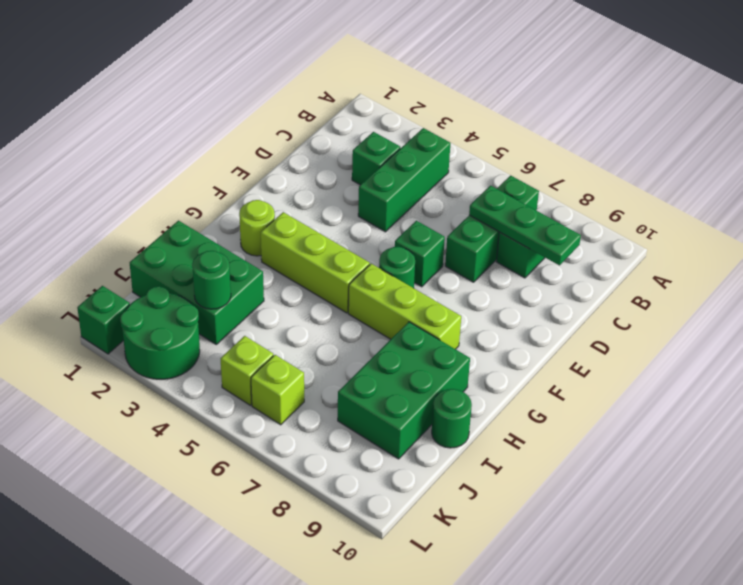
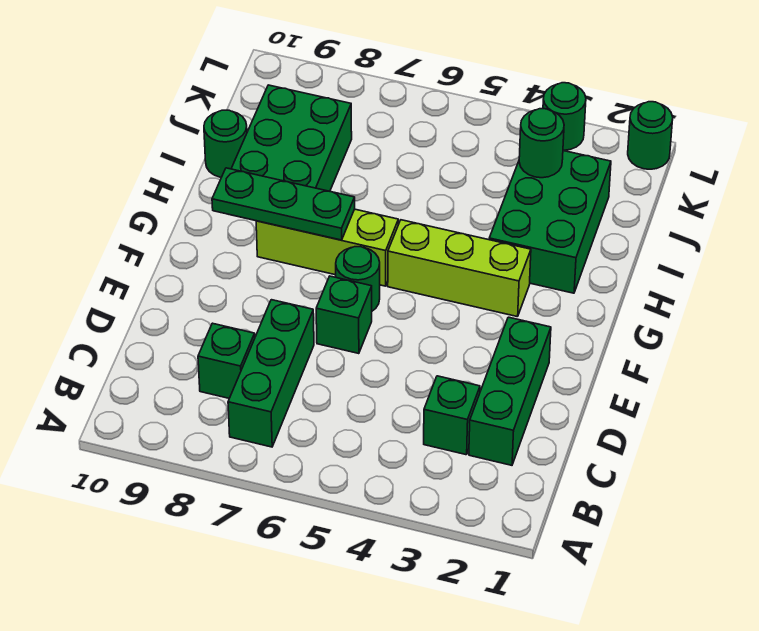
green brick B4:D4 level 1 -> green brick C2:E2 level 1
green plate C7:C9 level 2 -> green plate G7:G9 level 2
lime round brick G2 level 1 -> none
green brick I1:J3 level 1 -> green brick H2:J3 level 1
green round brick K2:L3 level 1 -> green round brick L3 level 1
lime brick K5 level 1 -> none
lime brick K6 level 1 -> none
green brick L1 level 1 -> green round brick L1 level 1

